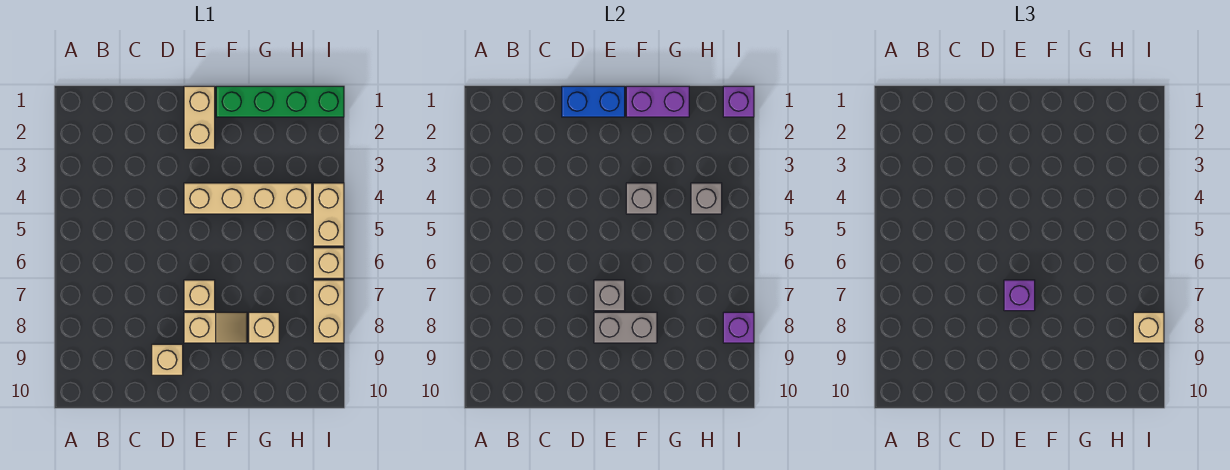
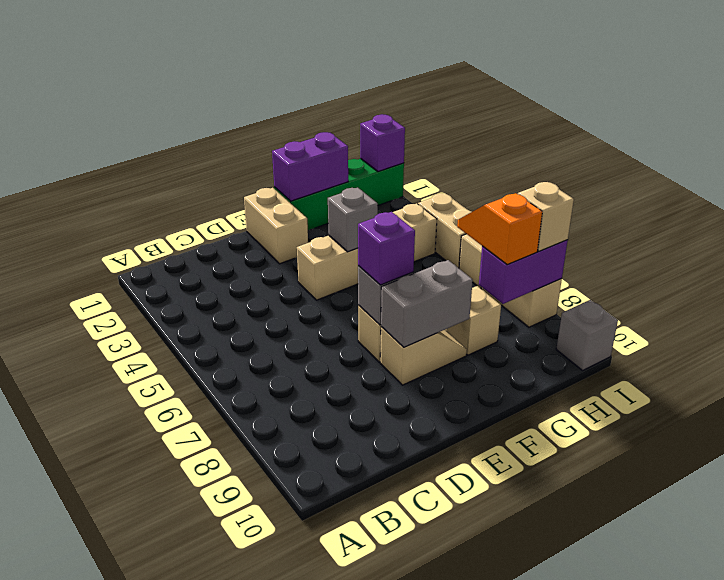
blue brick D1:E1 level 2 -> none
tan brick D9 level 1 -> none
grey brick H4 level 2 -> grey brick I10 level 1
none -> orange slope H7:H8 level 3 top 8
purple brick I8 level 2 -> purple brick H8:I8 level 2

